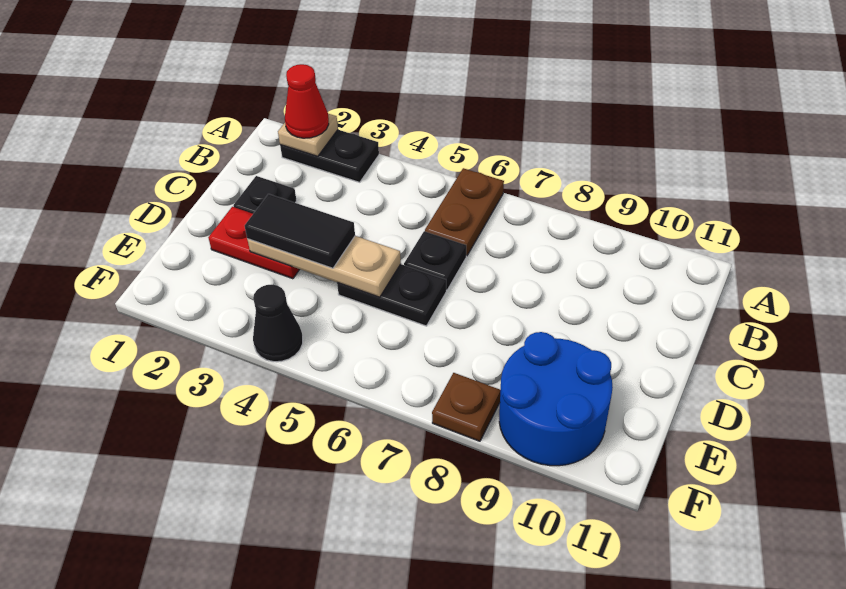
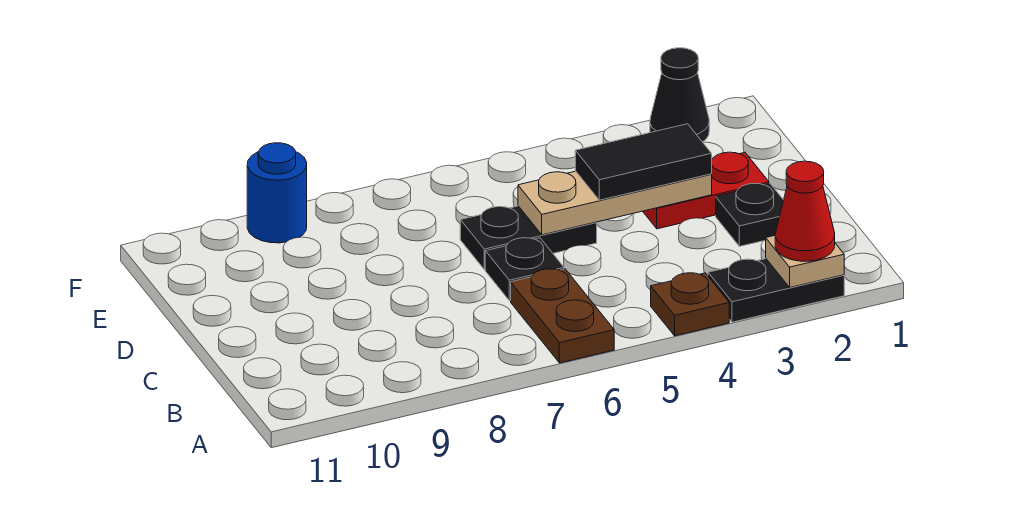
blue round brick E9:F10 level 1 -> blue round brick F9 level 1
black cone F4 level 1 -> black cone F2 level 1
brown plate F8 level 1 -> brown plate A4 level 1

